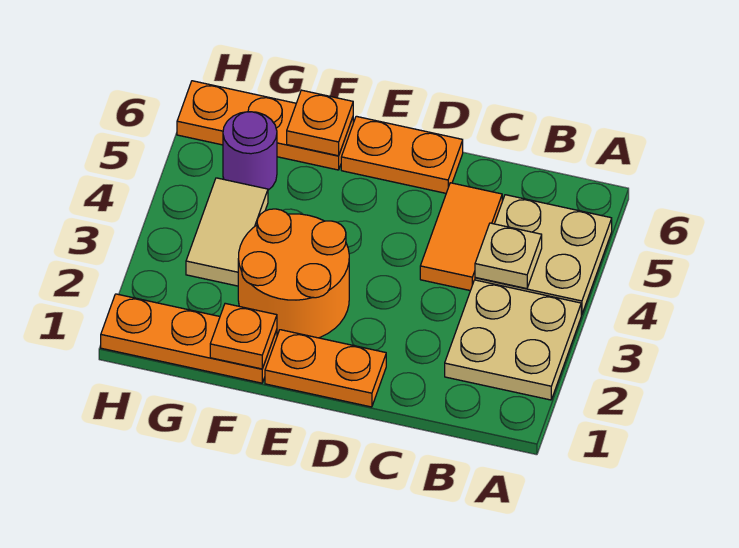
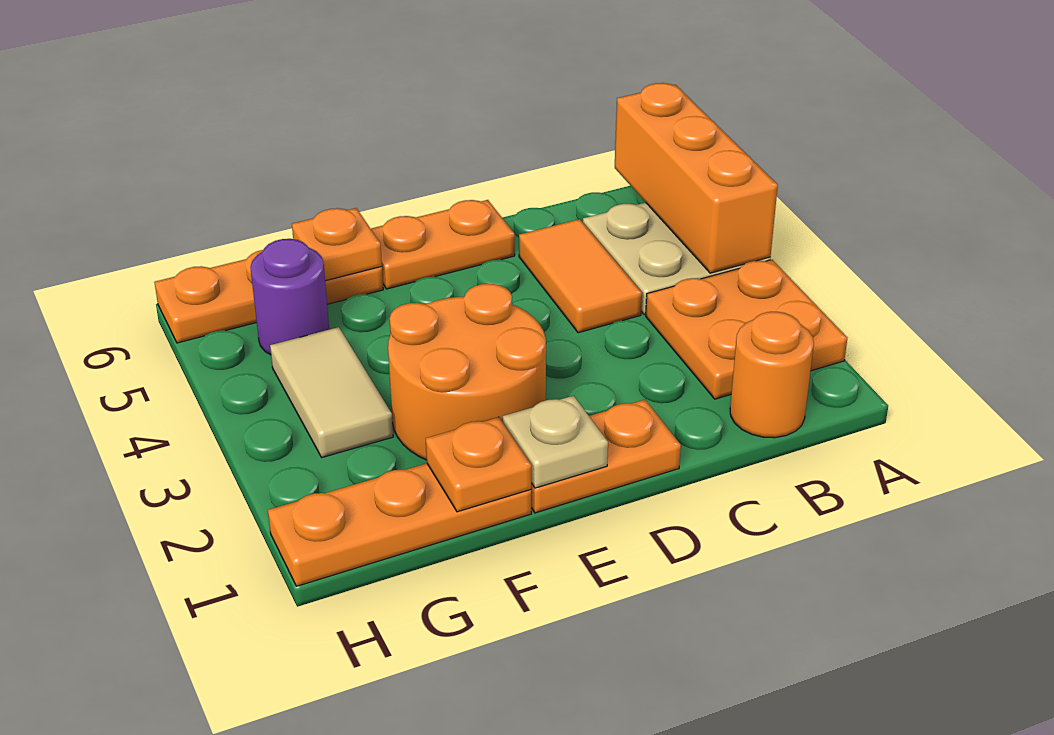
tan plate A2:B3 level 1 -> orange plate A2:B3 level 1
none -> orange brick A4:A6 level 2
none -> orange round brick B1 level 1
tan plate B4 level 2 -> tan plate E1 level 2

